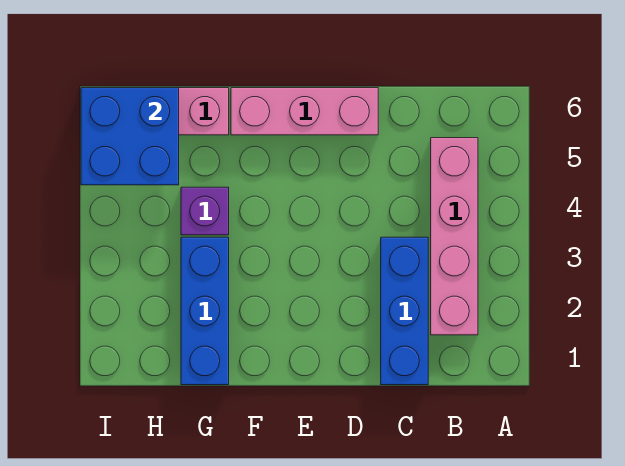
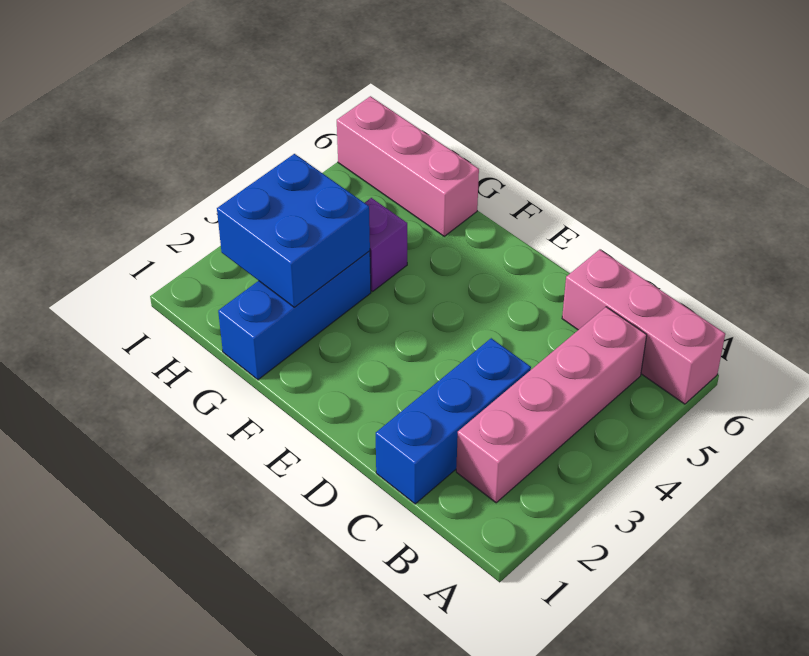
pink brick D6:F6 level 1 -> pink brick A6:C6 level 1
blue brick H5:I6 level 2 -> blue brick G2:H3 level 2

